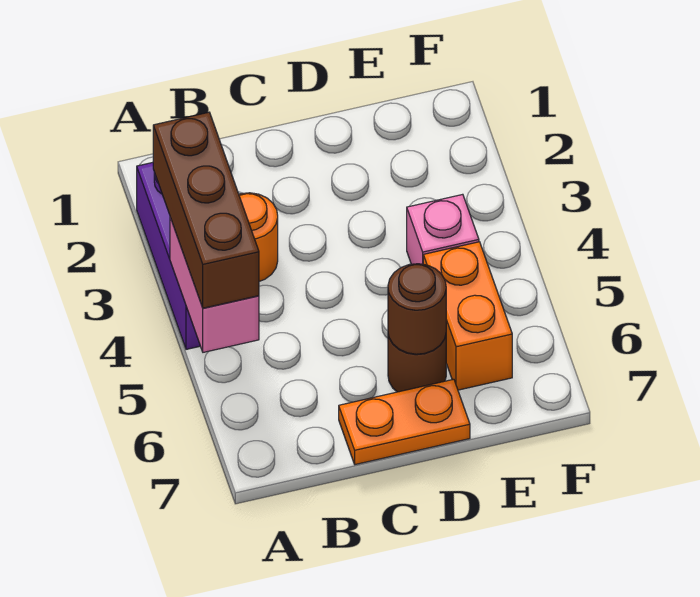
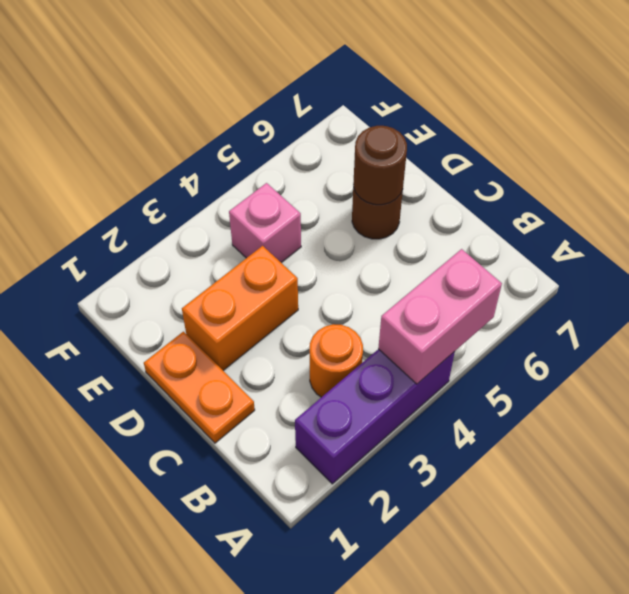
brown brick A3:A5 level 3 -> none
orange plate C7:D7 level 1 -> orange plate C1:D1 level 1
orange brick E5:E6 level 1 -> orange brick D2:D3 level 1

